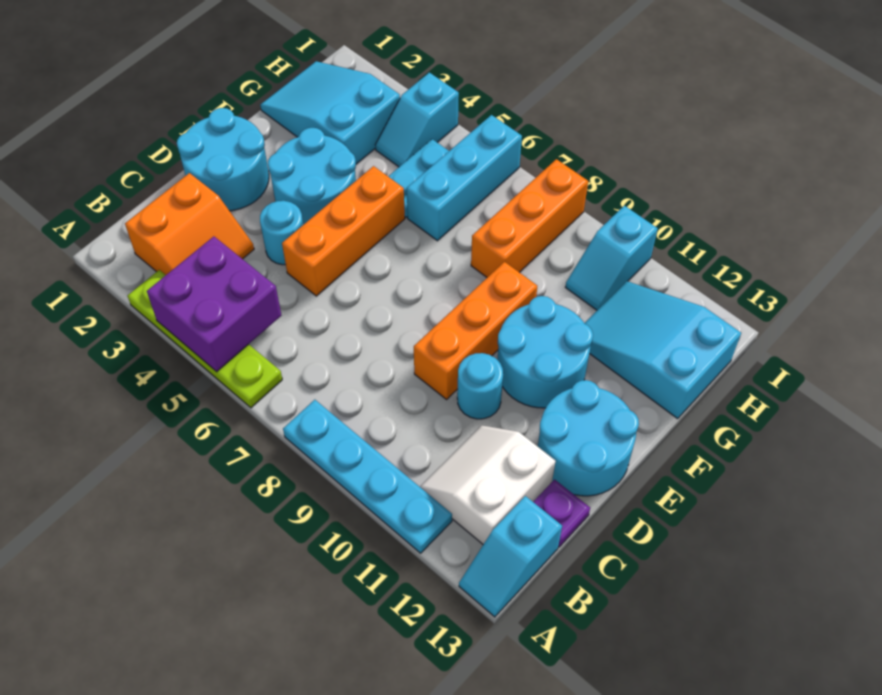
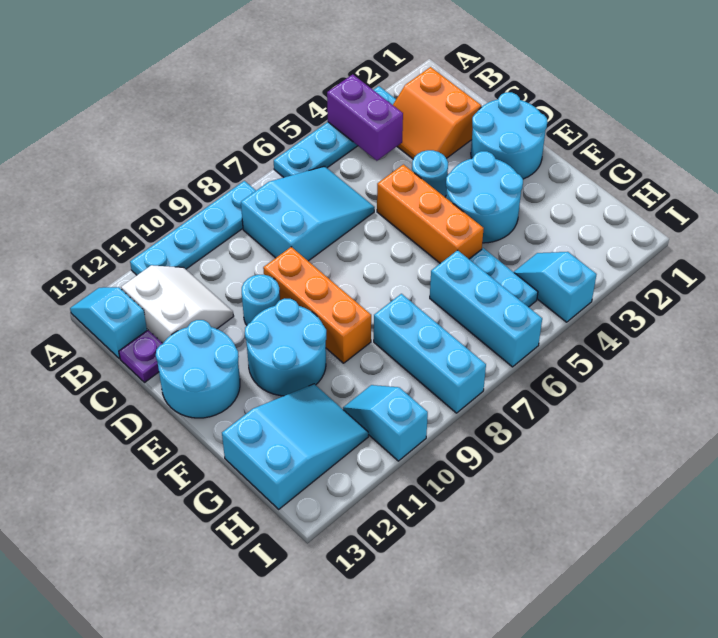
lime plate A3:A6 level 1 -> cyan plate A3:A6 level 1
purple brick A4:B5 level 2 -> purple brick A4:B4 level 2
cyan slope G1:H3 level 1 top 3 -> cyan slope B6:C8 level 1 top 8
orange brick G8:I8 level 1 -> cyan brick G8:I8 level 1

